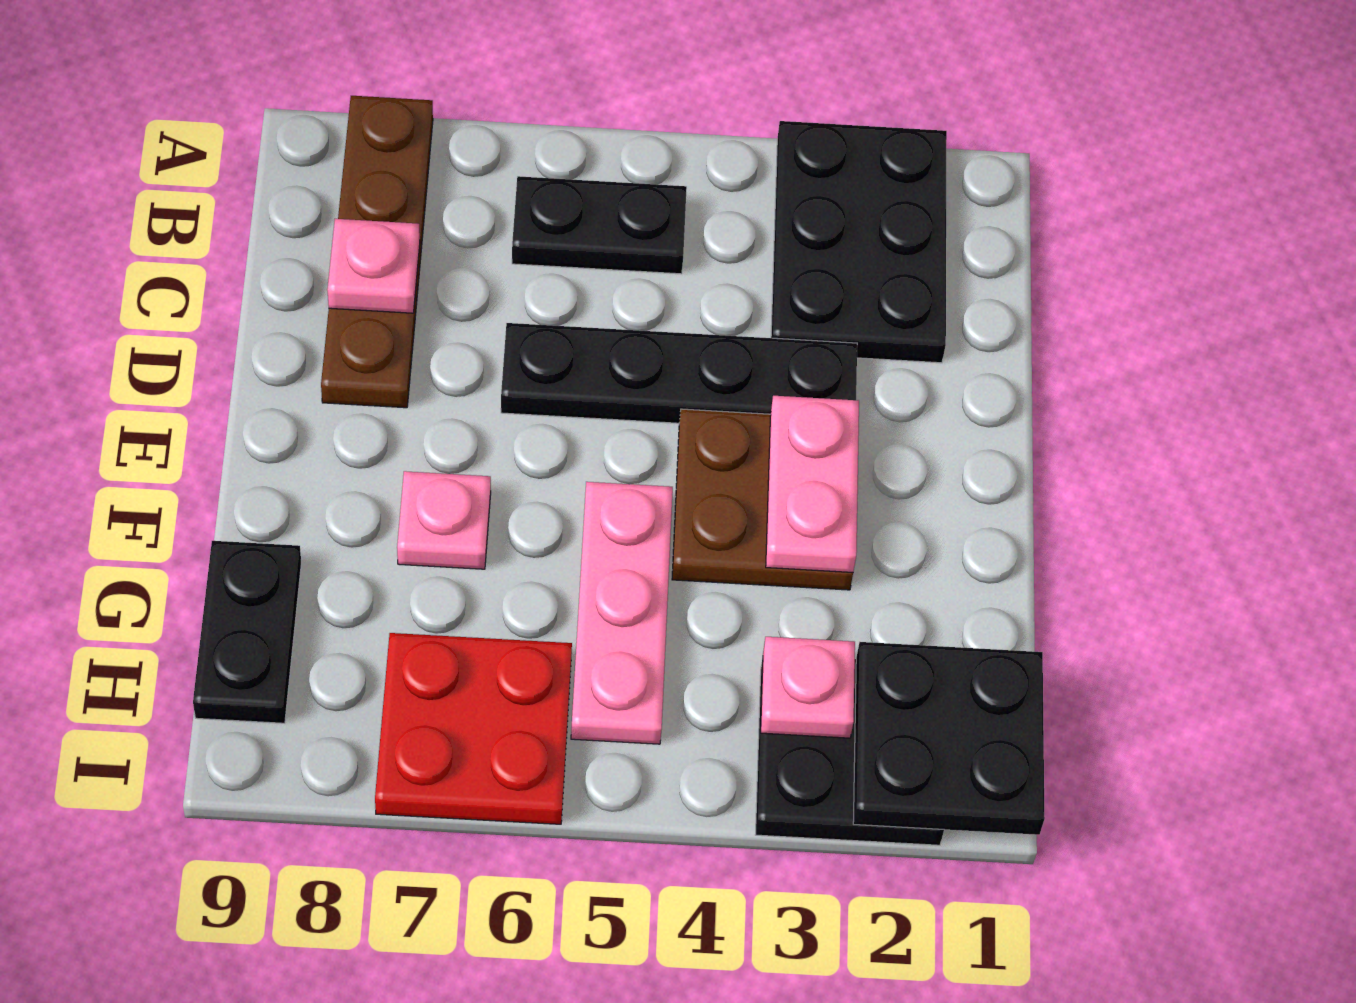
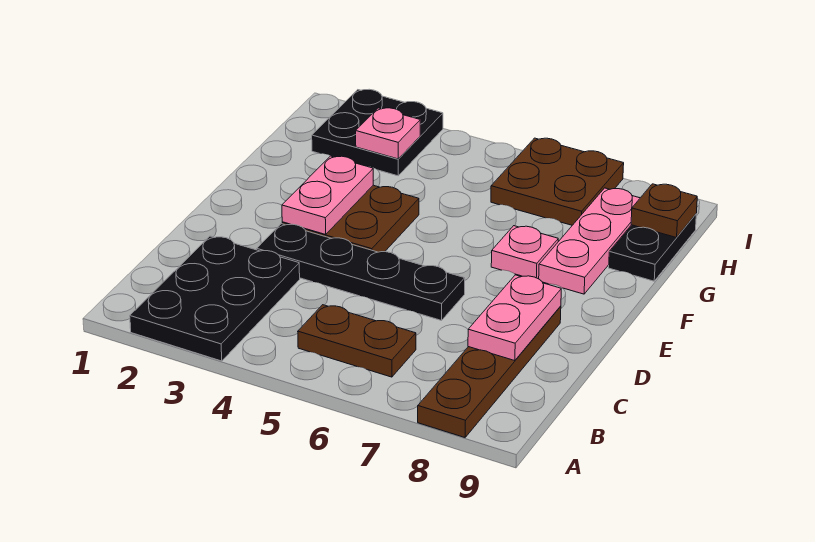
black plate B5:B6 level 1 -> brown plate B5:B6 level 1
pink plate C8 level 2 -> pink plate C8:D8 level 2
pink plate F5:H5 level 1 -> pink plate F8:H8 level 1
black plate H1:I2 level 2 -> none
red plate H6:I7 level 1 -> brown plate H6:I7 level 1
none -> brown plate H9 level 2

